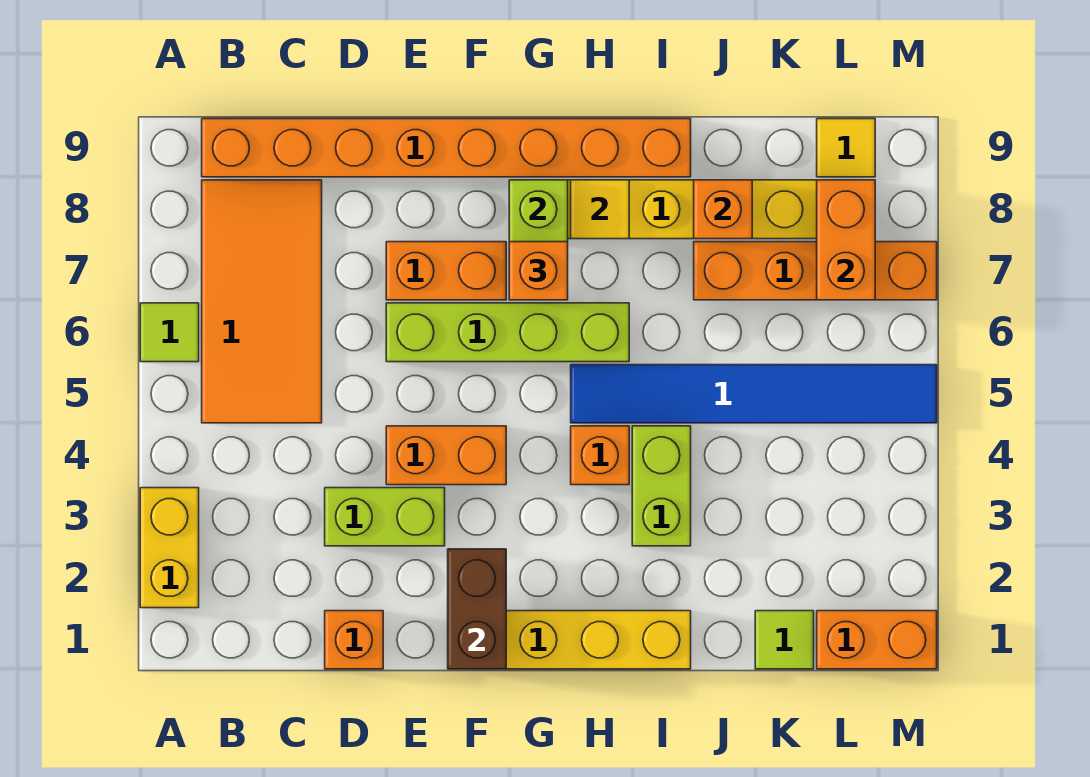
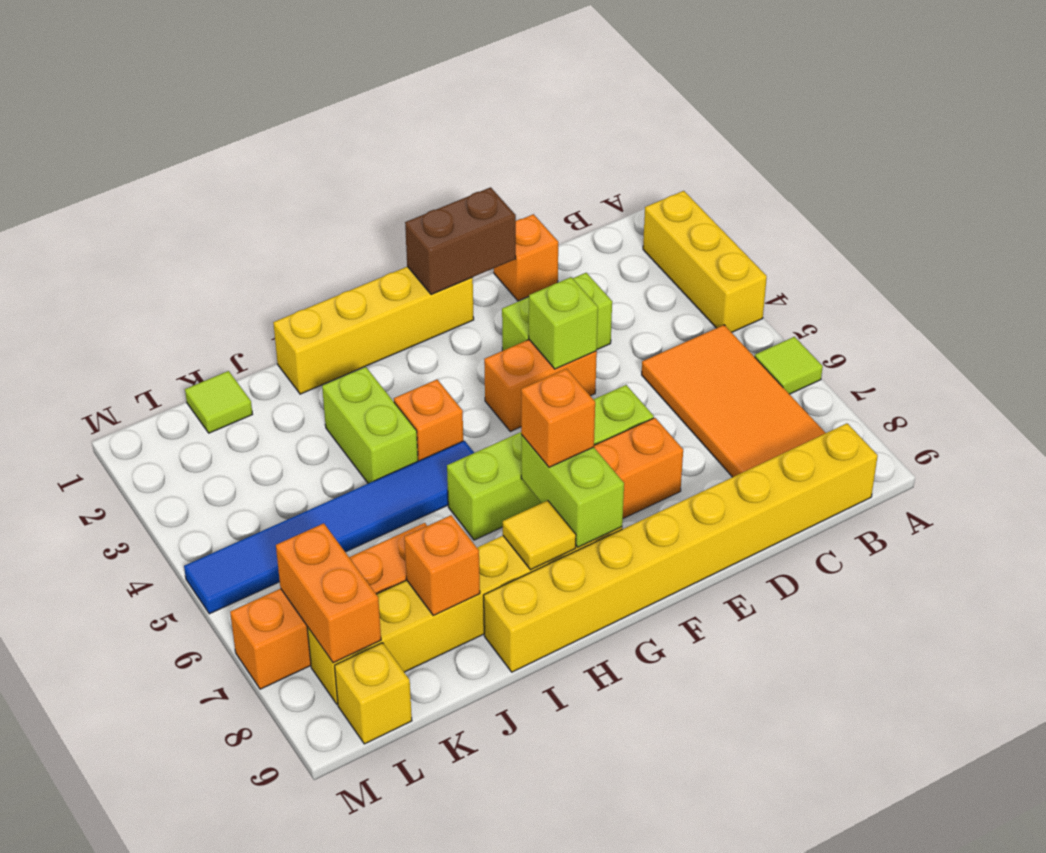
yellow brick A2:A3 level 1 -> yellow brick A2:A4 level 1
orange brick B9:I9 level 1 -> yellow brick B9:I9 level 1
none -> lime brick E4 level 2
brown brick F1:F2 level 2 -> brown brick E1:F1 level 2
orange brick L1:M1 level 1 -> none
yellow tile L9 level 1 -> yellow brick L9 level 1

